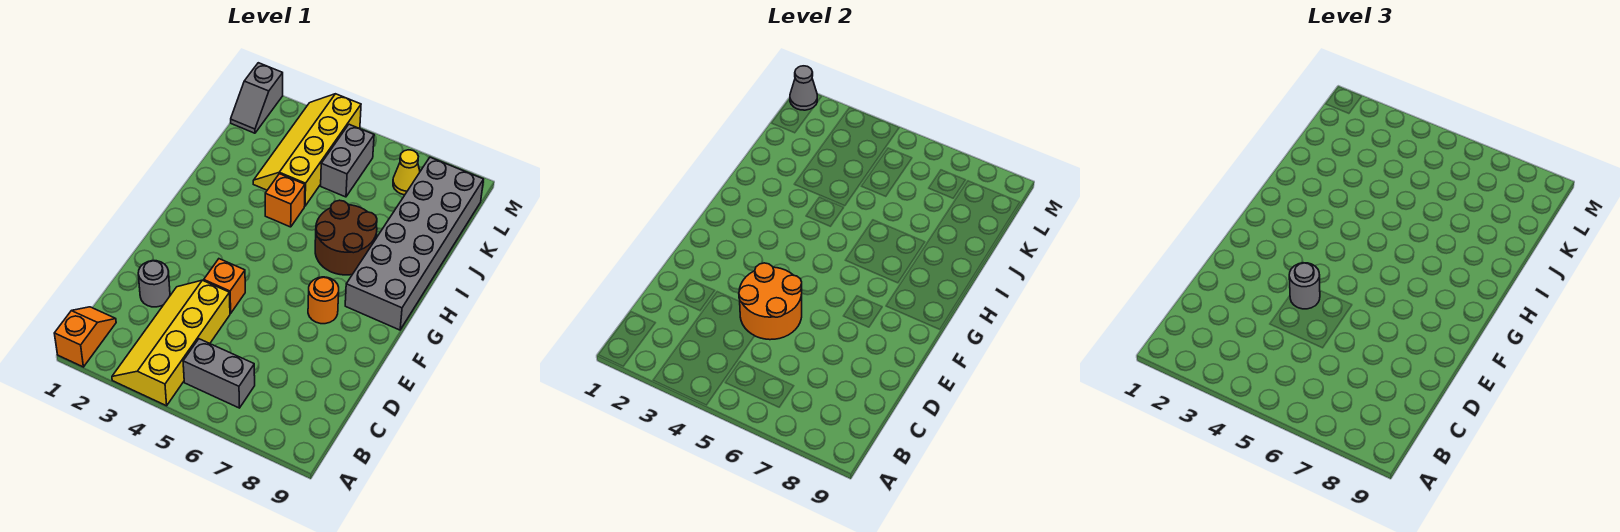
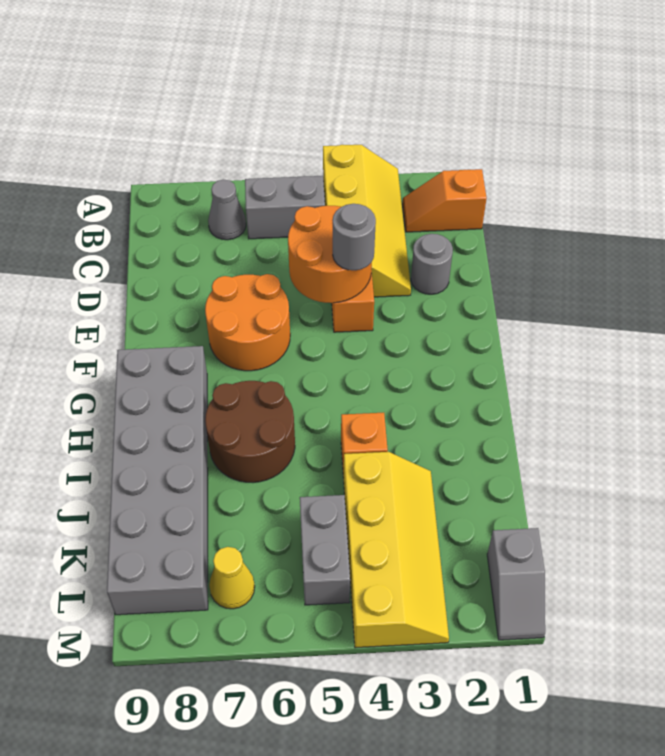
orange slope A1:B1 level 1 top A -> orange slope B1:B2 level 1 top 1
orange round brick F7 level 1 -> orange round brick E6:F7 level 1
grey slope L1:M1 level 1 top M -> grey slope L1:M1 level 1 top L
grey cone M1 level 2 -> grey cone B7 level 1

